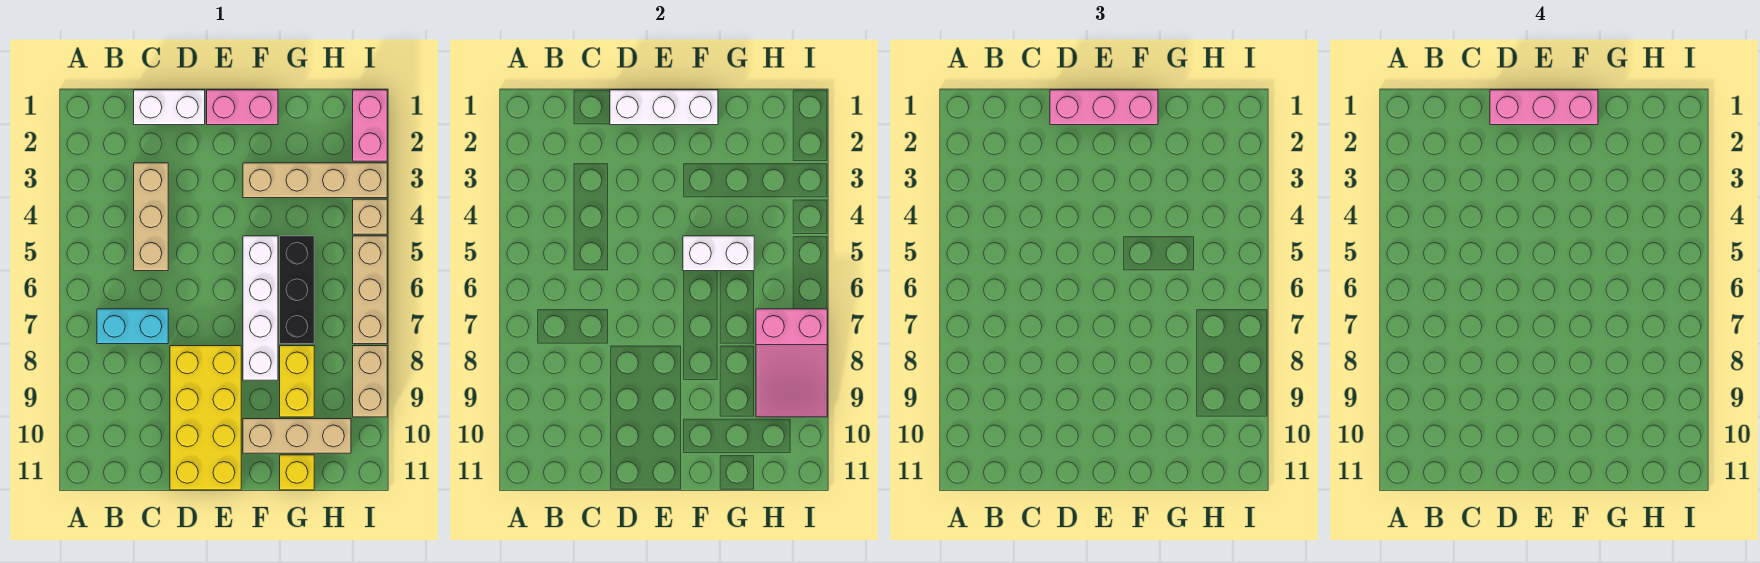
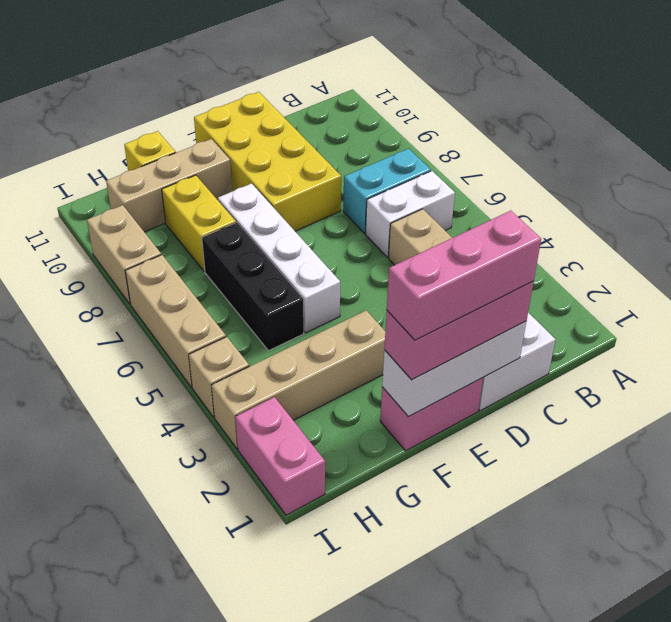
white brick F5:G5 level 2 -> white brick B6:C6 level 1
pink slope H7:I9 level 2 top 7 -> none

